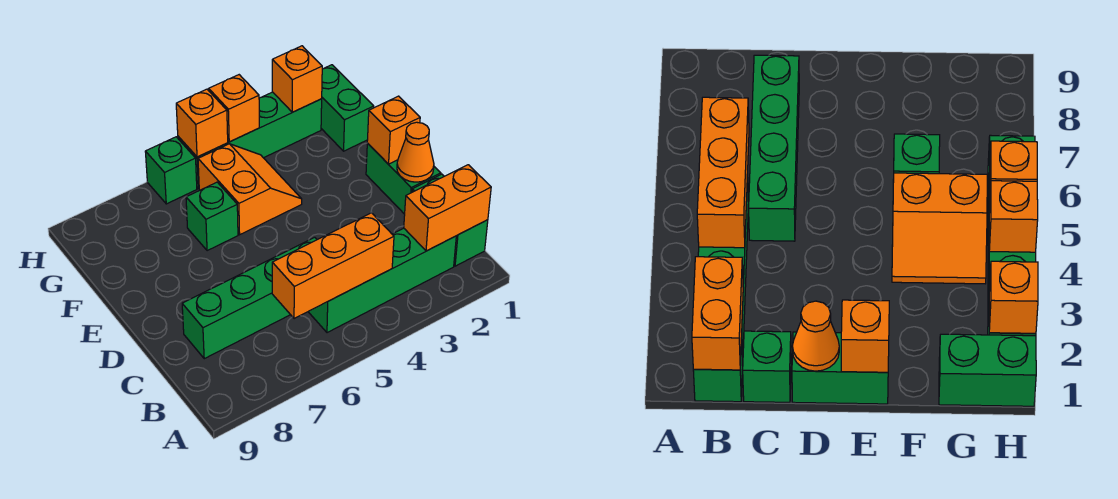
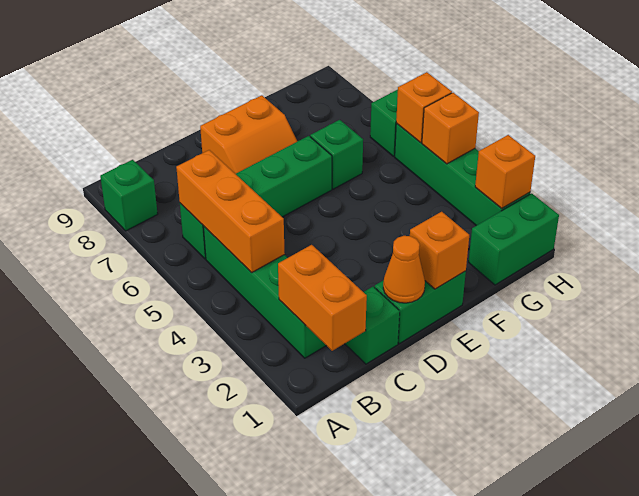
green brick B1 level 1 -> green brick A8 level 1
green brick C5:C8 level 1 -> green brick B6:E6 level 1
orange slope F4:G5 level 1 top 5 -> orange slope D7:E8 level 1 top 8

